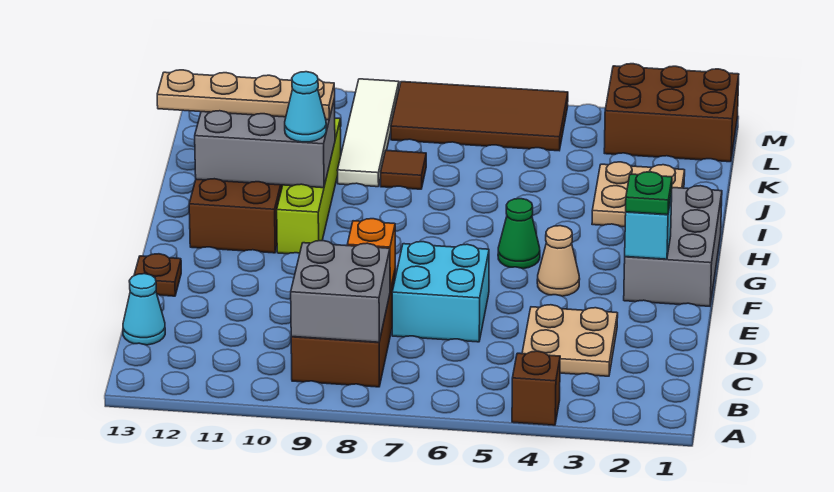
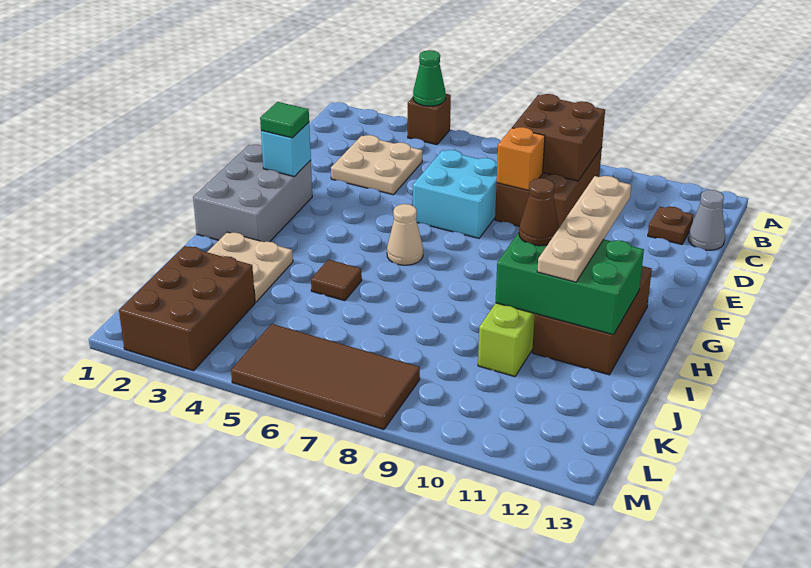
grey brick B8:C9 level 2 -> brown brick B8:C9 level 2
cyan cone C13 level 1 -> grey cone C13 level 1
brown plate E13 level 1 -> brown plate C12 level 1
green plate F2 level 3 -> green tile F2 level 3
tan cone F4 level 1 -> tan cone G6 level 1
green cone G5 level 1 -> green cone A4 level 2
grey brick H10:I12 level 2 -> green brick H10:I12 level 2
cyan cone H10 level 3 -> brown cone H10 level 3
tan plate I10:I13 level 3 -> tan plate F11:I11 level 3
brown tile J8 level 1 -> brown tile I5 level 1
white tile J9:M9 level 1 -> none
brown brick L1:M3 level 1 -> brown brick K2:M3 level 1

